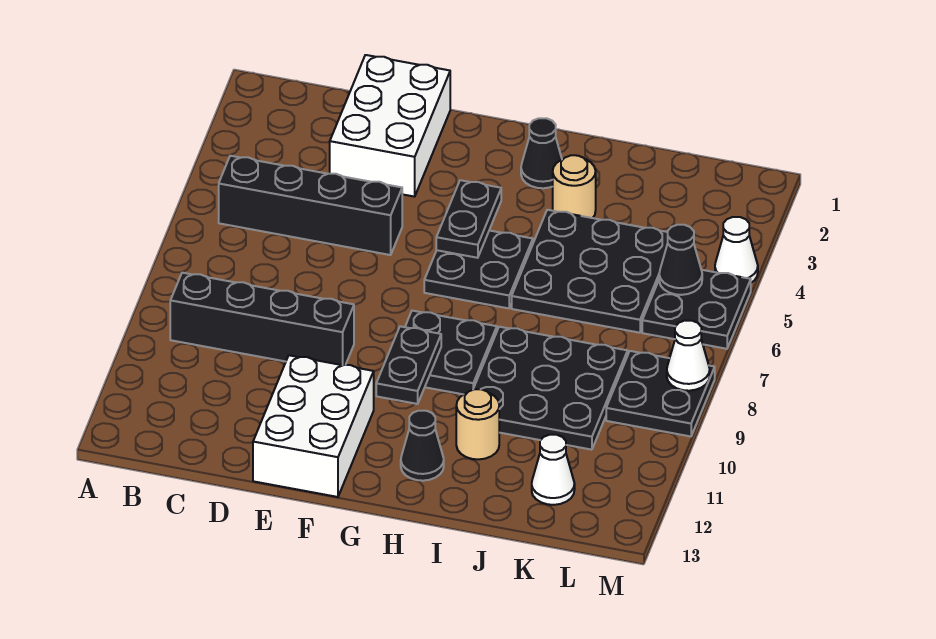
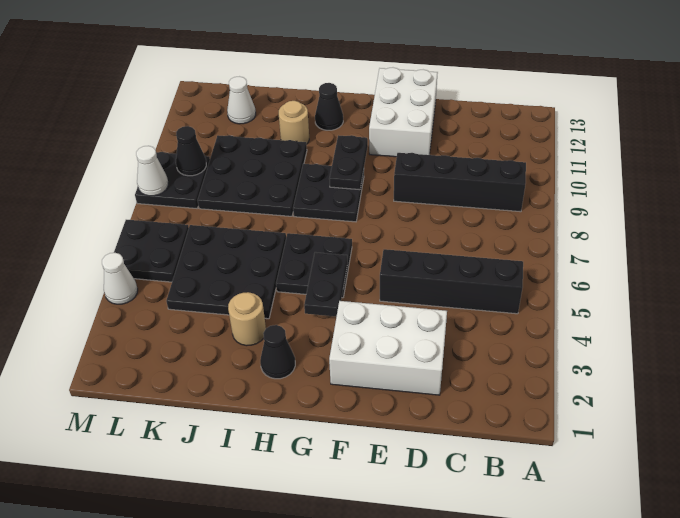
white brick D1:E3 level 1 -> white brick D2:F3 level 1
black cone L5 level 2 -> black cone L9 level 2

